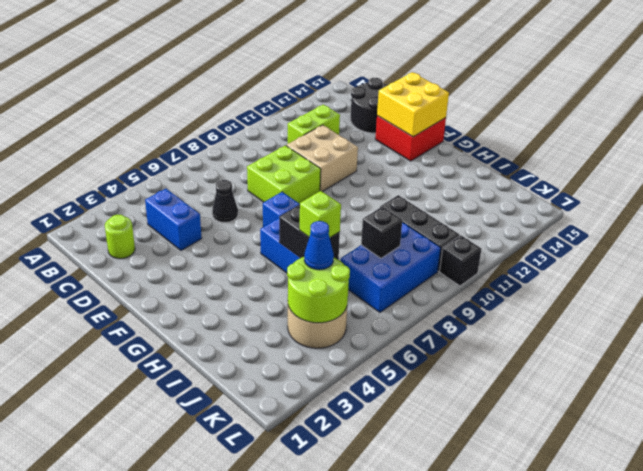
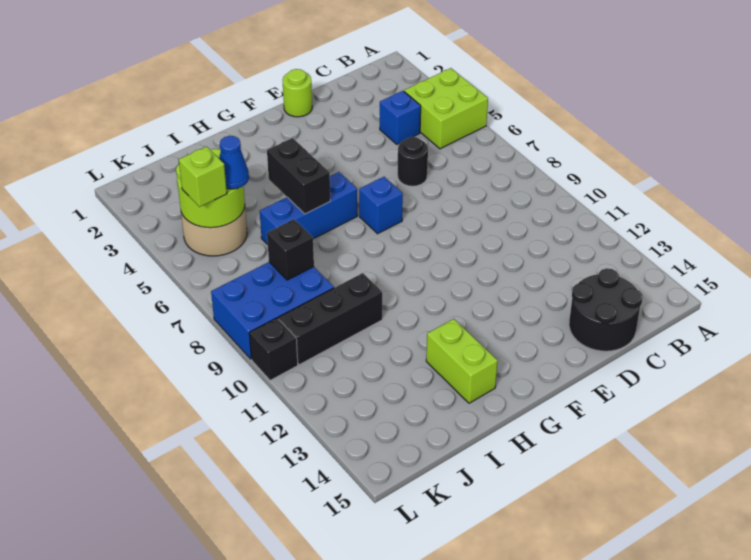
lime round brick C2 level 1 -> lime round brick E1 level 1
blue brick C4:D4 level 1 -> blue brick C4 level 1
lime brick C11:C12 level 1 -> lime brick H13:H14 level 1
black cone D6 level 1 -> black round brick D6 level 1
lime brick D8:E9 level 1 -> lime brick A4:B5 level 1
tan brick D10:E11 level 1 -> none
red brick E14:F15 level 1 -> none
yellow brick E14:F15 level 2 -> none
black brick H6:I6 level 2 -> black brick H5:H6 level 2
lime brick I6 level 3 -> lime brick K5 level 3
blue brick J7:K9 level 1 -> blue brick J8:L9 level 1

